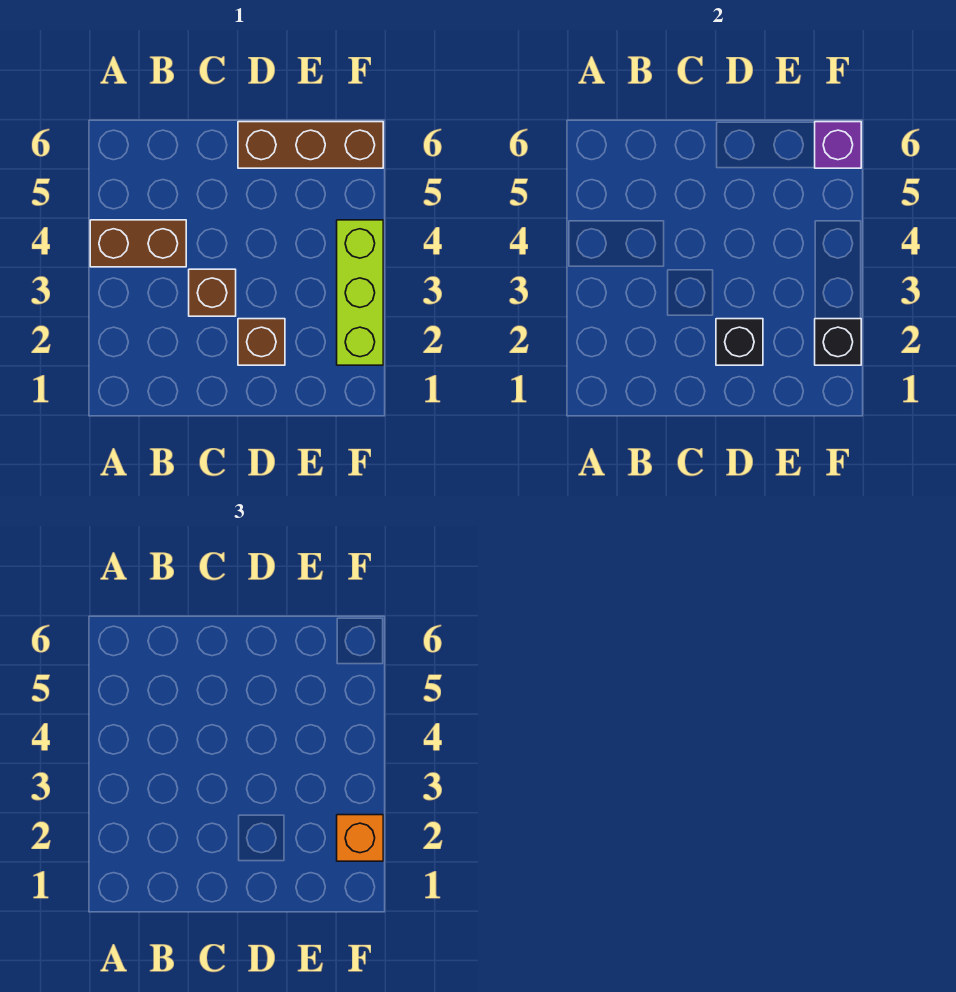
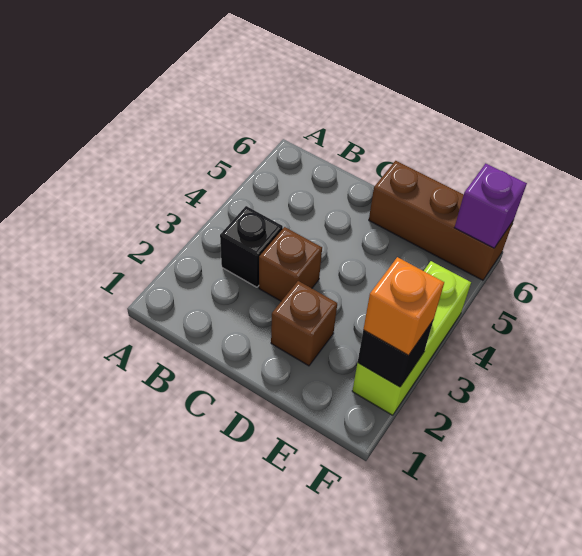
brown brick A4:B4 level 1 -> none
black brick D2 level 2 -> black brick B3 level 1

